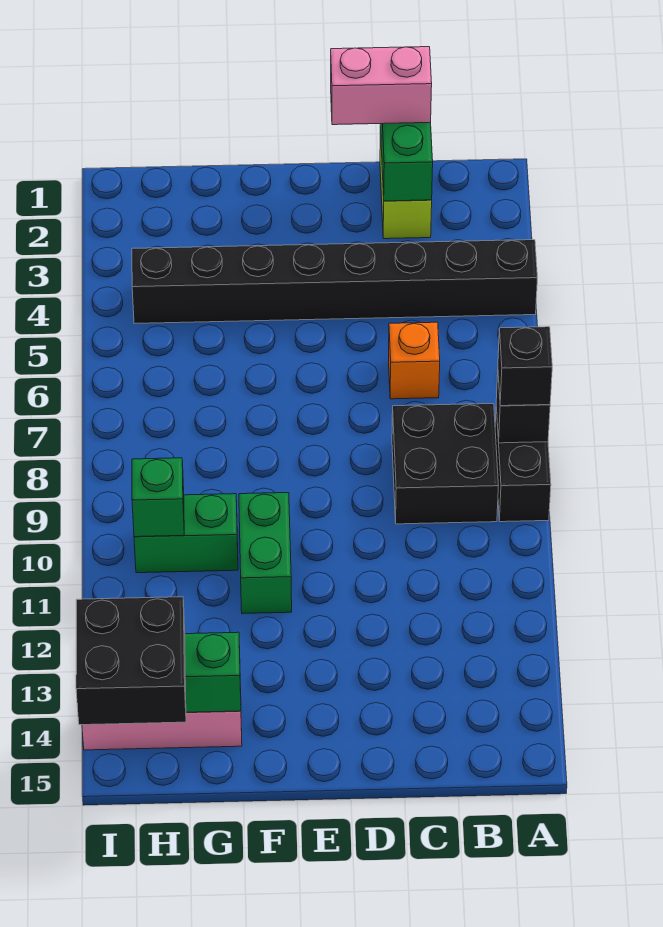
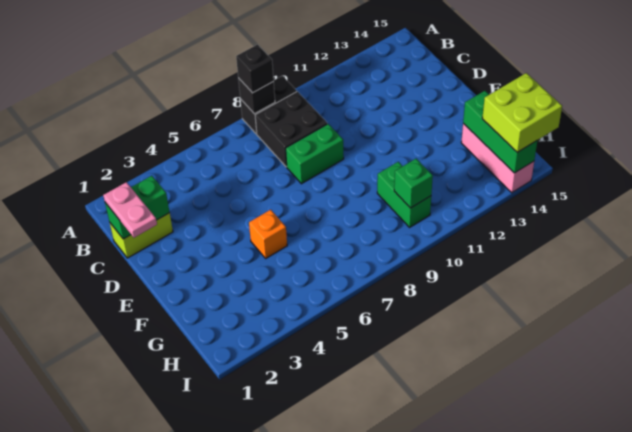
black brick A4:H4 level 1 -> none
pink brick C1:D1 level 3 -> pink plate C1:D1 level 3
orange brick C6 level 1 -> orange brick F5 level 1
green brick F10:F11 level 1 -> green brick D8:D9 level 1
black brick H14:I15 level 3 -> lime brick H14:I15 level 3

